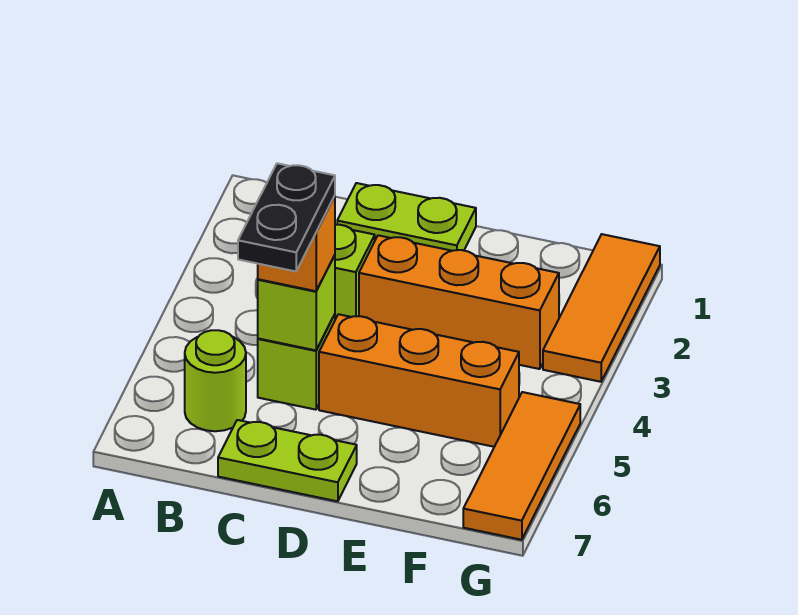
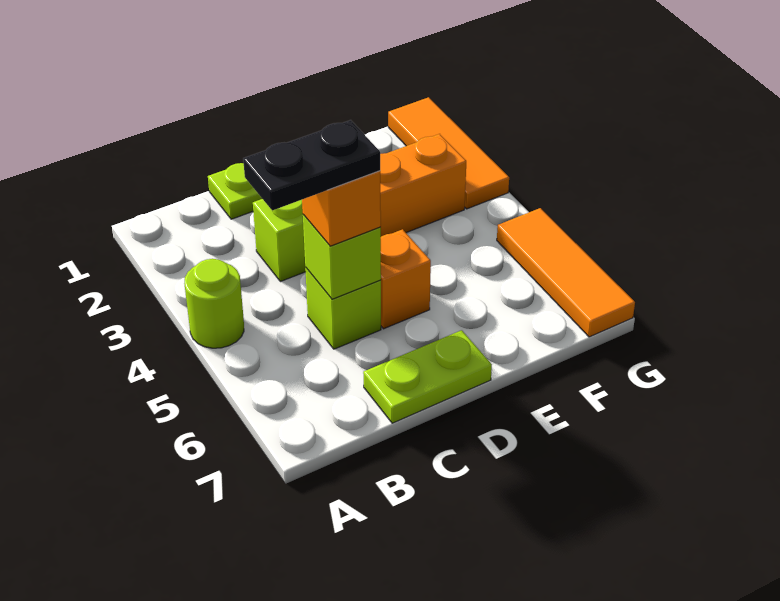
lime round brick B6 level 1 -> lime round brick A4 level 1
black plate C5:C6 level 4 -> black plate B5:C5 level 4
orange brick D5:F5 level 1 -> orange brick D5 level 1

